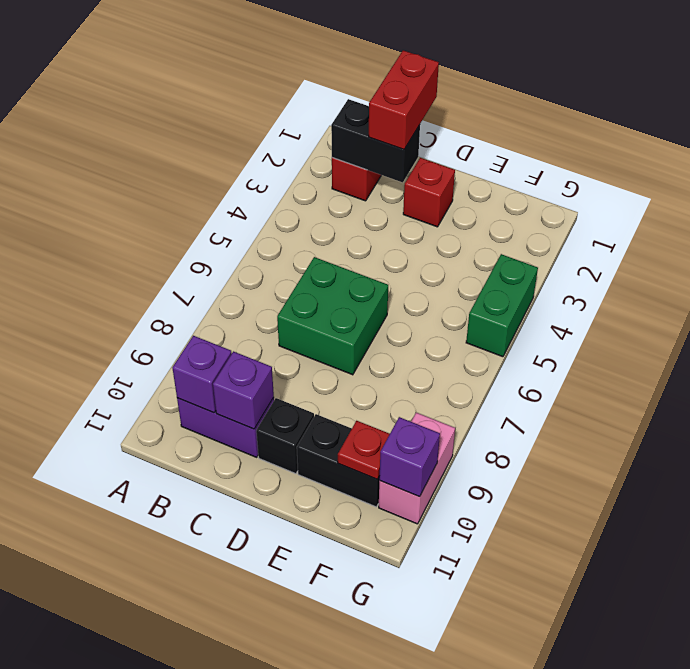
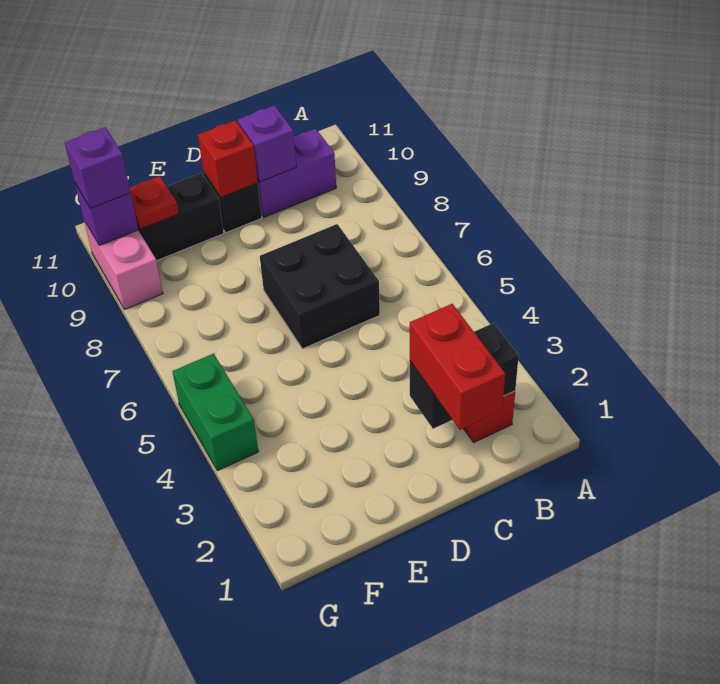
purple brick B10 level 2 -> purple brick G10 level 3
green brick C6:D7 level 1 -> black brick C6:D7 level 1
red brick D2 level 1 -> red brick D10 level 2

